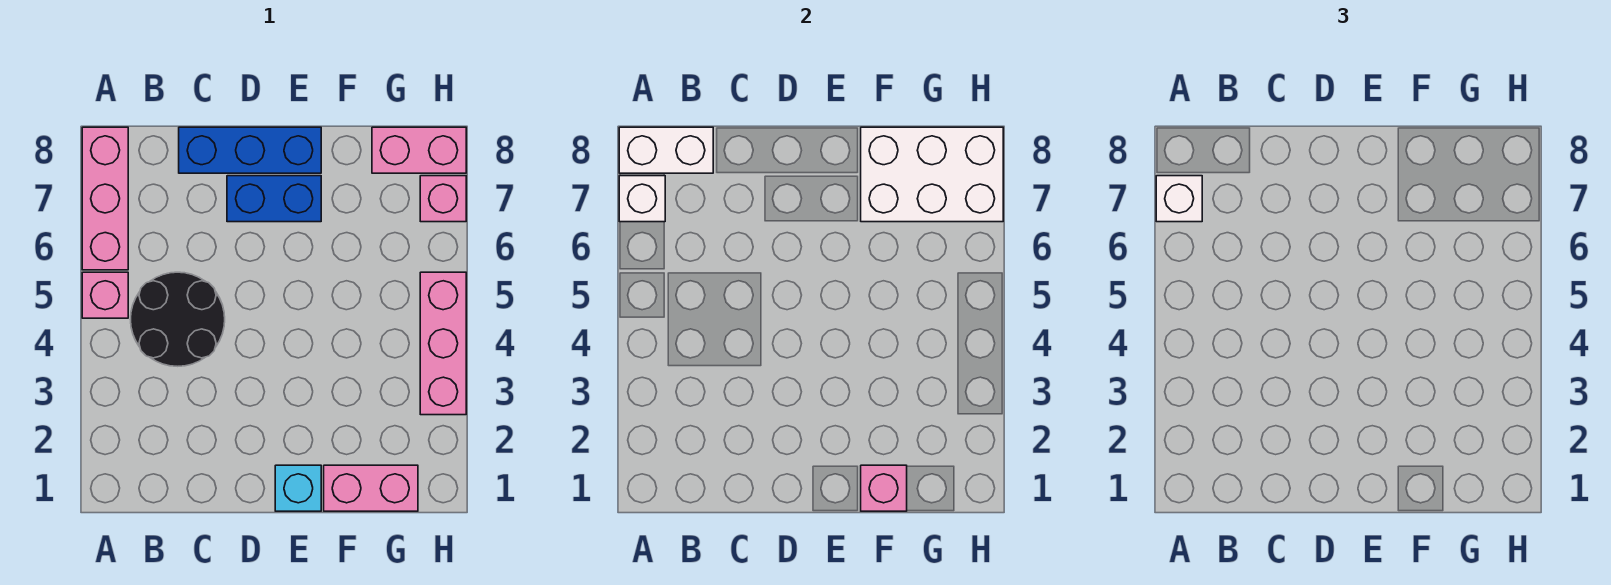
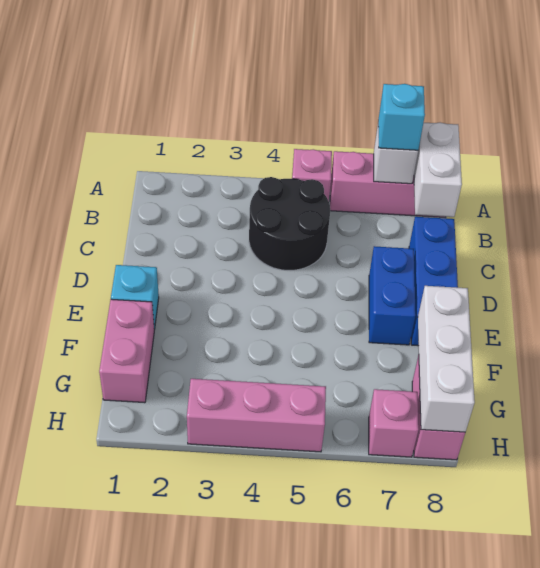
white brick A7 level 3 -> cyan brick A7 level 3
pink brick F1 level 2 -> none
white brick F7:H8 level 2 -> white brick F8:H8 level 2

